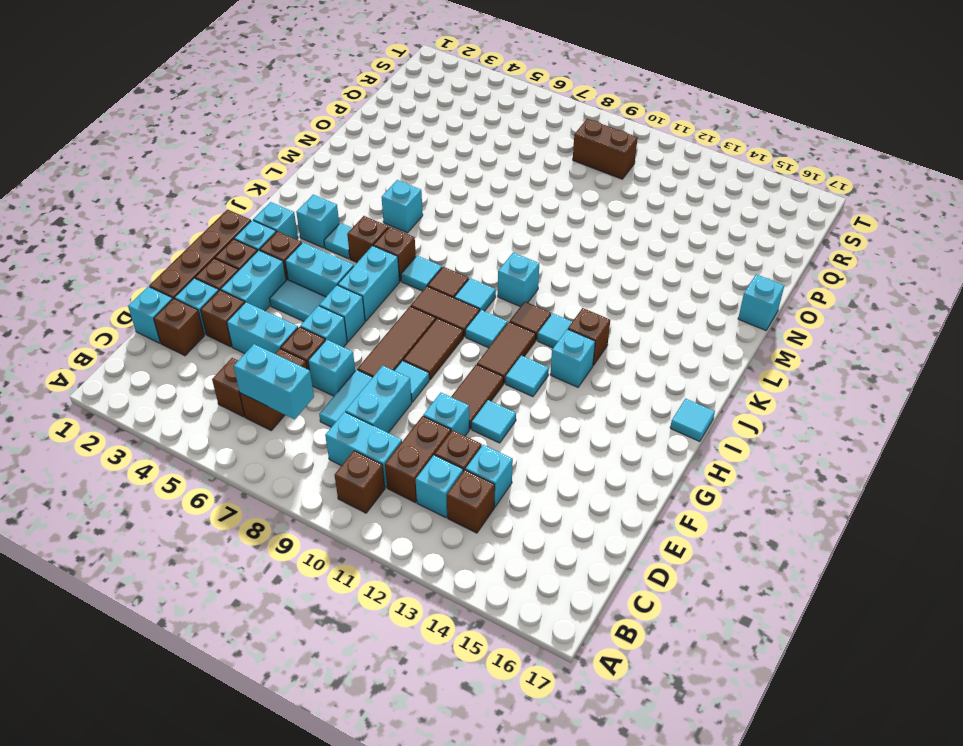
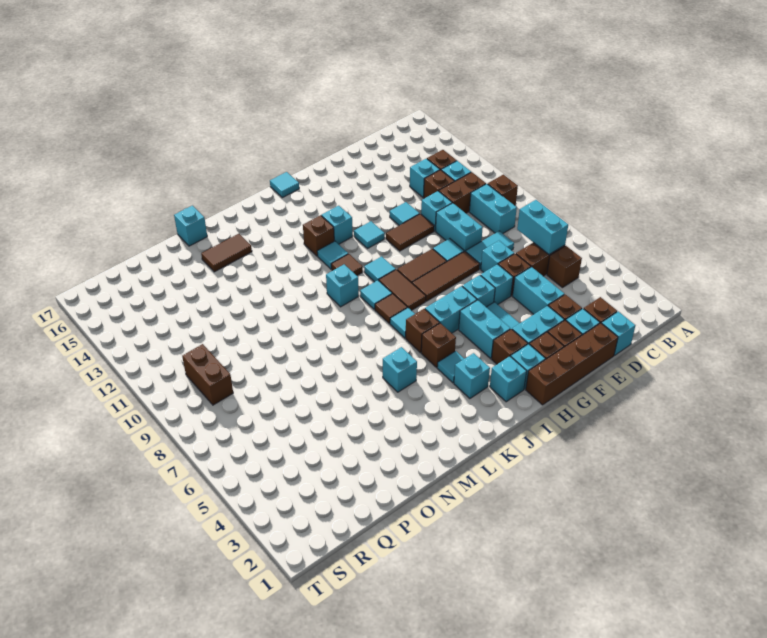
cyan brick D9:E9 level 1 -> cyan brick E9:E10 level 1
brown tile H11:I11 level 1 -> brown tile M15:N15 level 1

